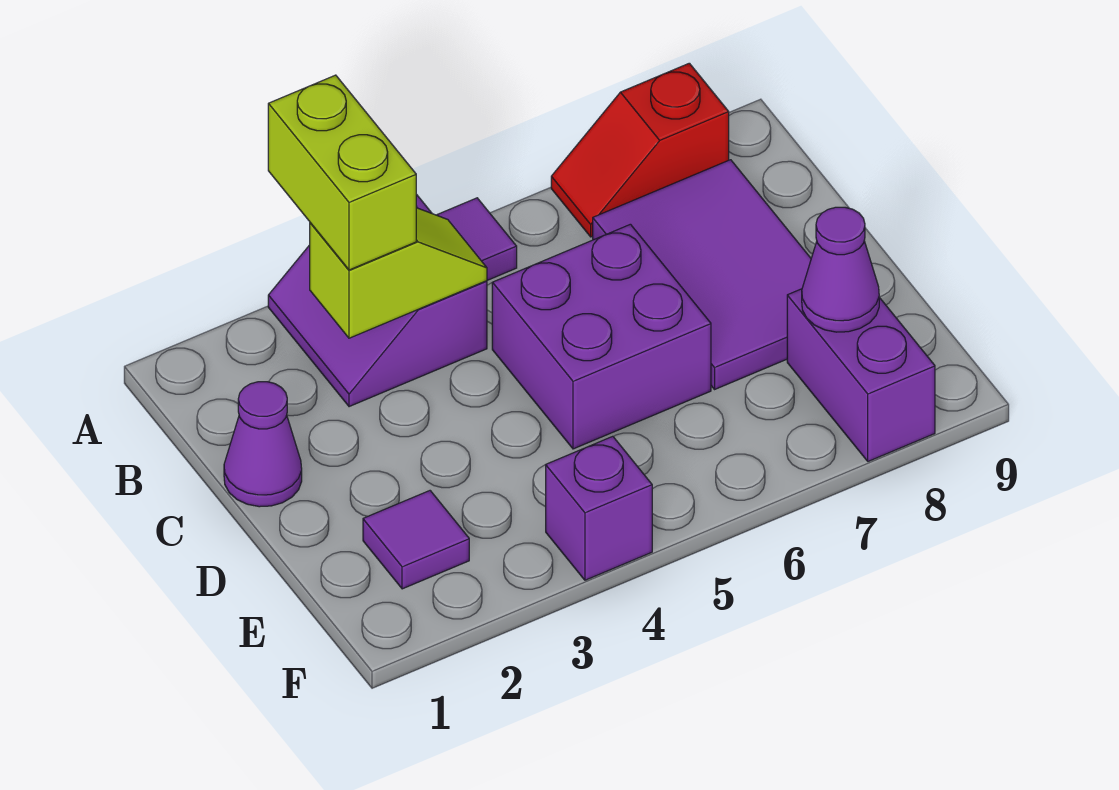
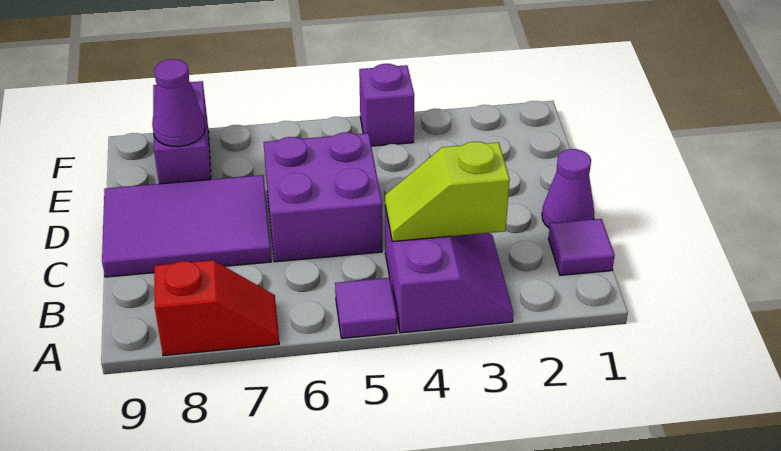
lime brick A3:B3 level 3 -> none
purple tile B7:D8 level 1 -> purple tile C7:D9 level 1
purple tile E2 level 1 -> purple tile B1 level 1

